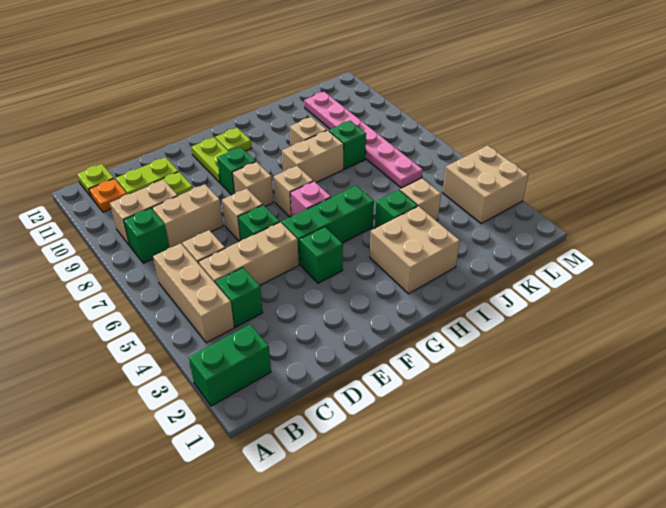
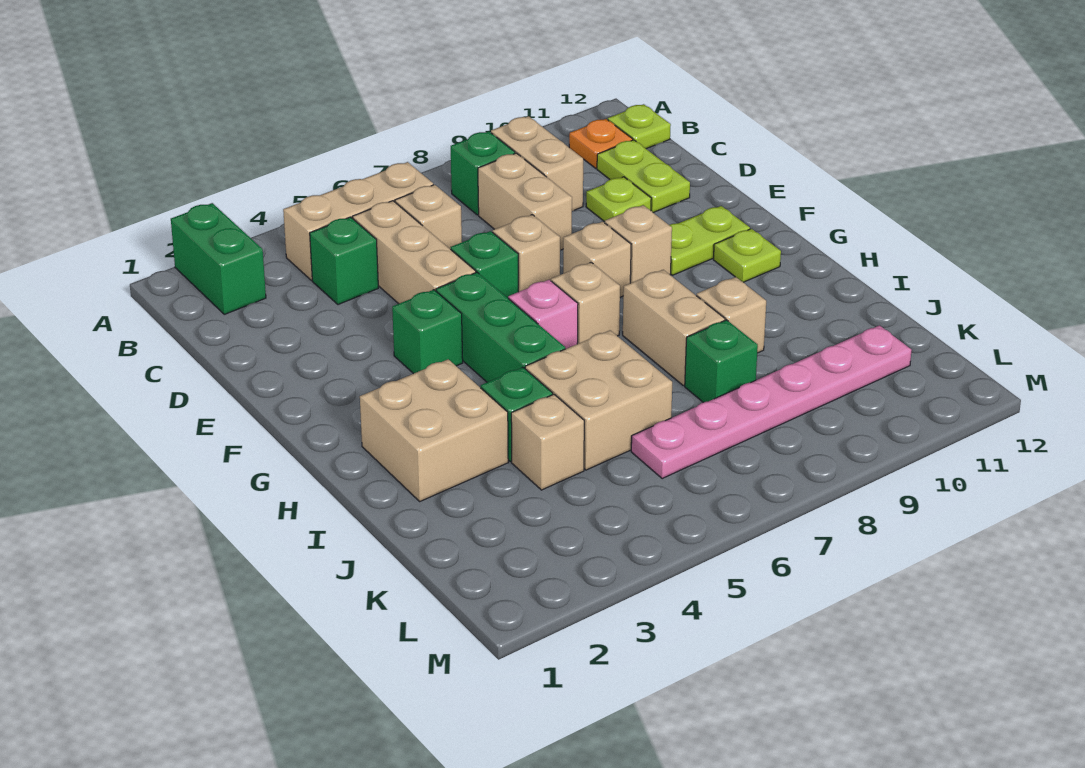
green brick F9 level 1 -> tan brick F9 level 1
tan brick L3:M4 level 1 -> tan brick I5:J6 level 1

